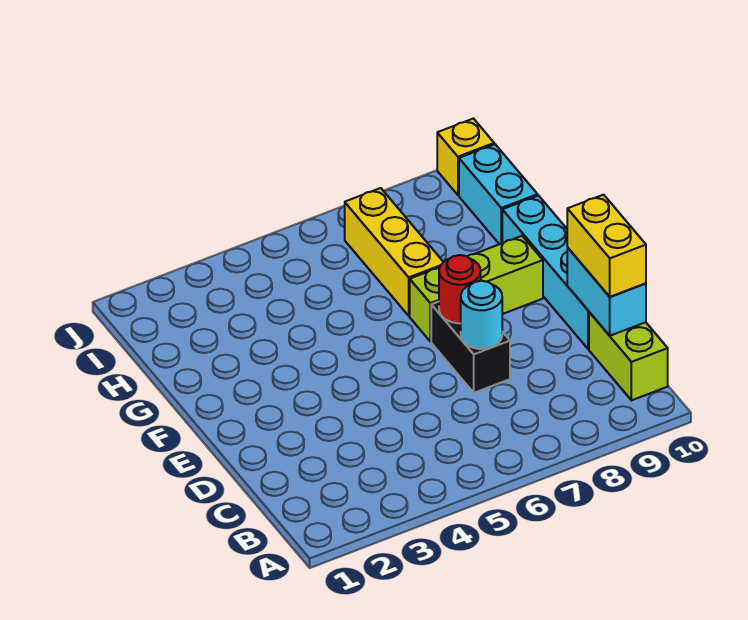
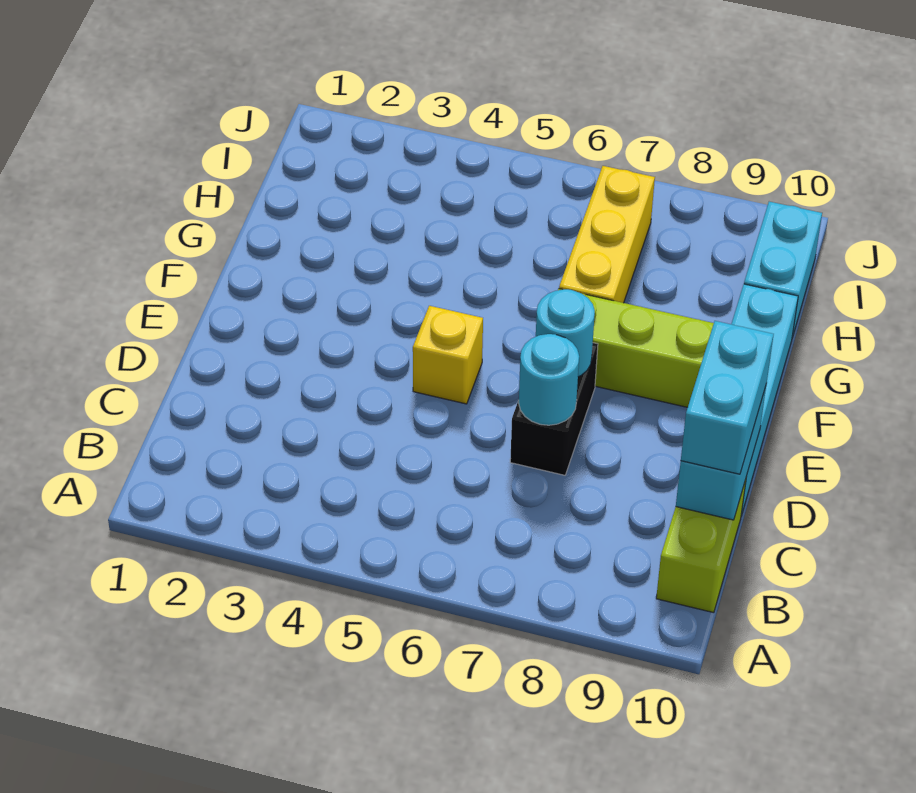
yellow brick C10:D10 level 3 -> cyan brick C10:D10 level 3
red round brick E7 level 2 -> cyan round brick E7 level 2
yellow brick J10 level 1 -> yellow brick E5 level 1

